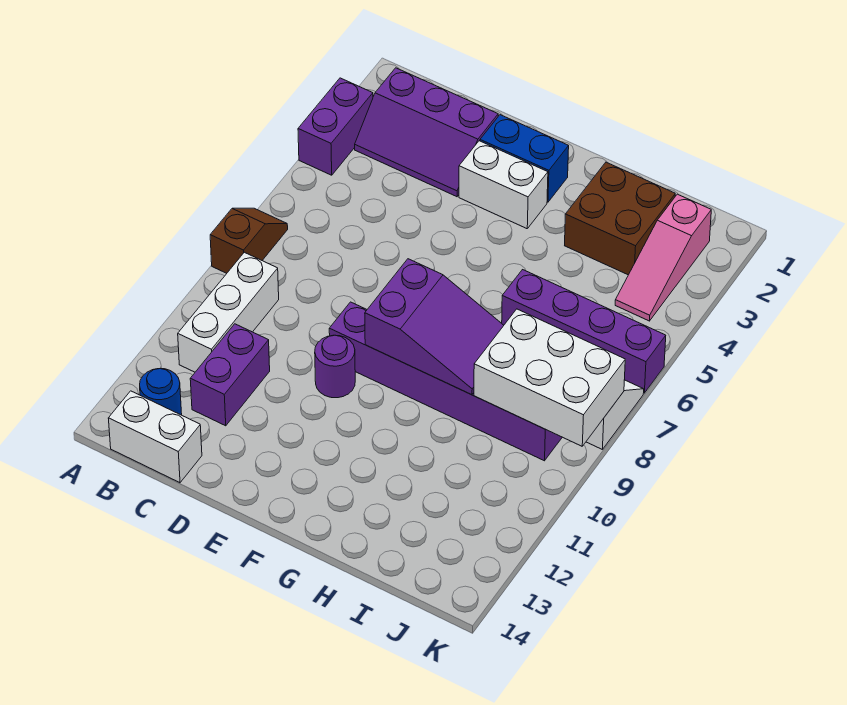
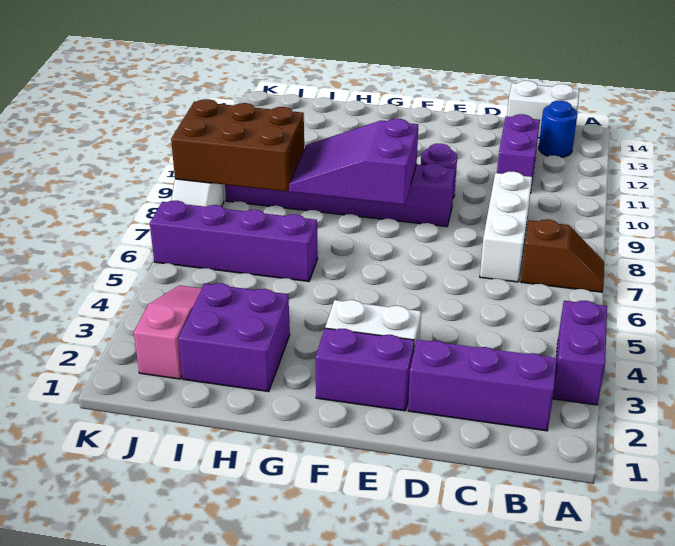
brown slope A7:A8 level 1 top 8 -> brown slope A7:B7 level 1 top B
white brick B9:B11 level 1 -> white brick C7:C9 level 1
blue brick E2:F2 level 1 -> purple brick E2:F2 level 1
brown brick H2:I3 level 1 -> purple brick H2:I3 level 1
white brick I8:K9 level 2 -> brown brick I8:K9 level 2

